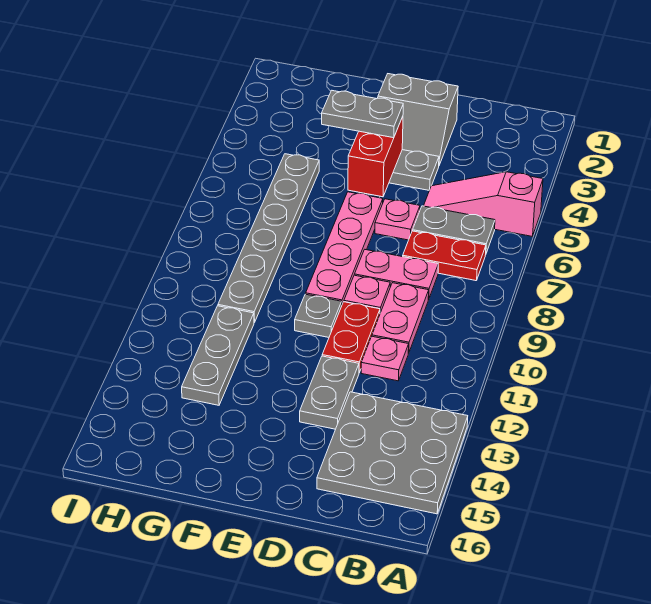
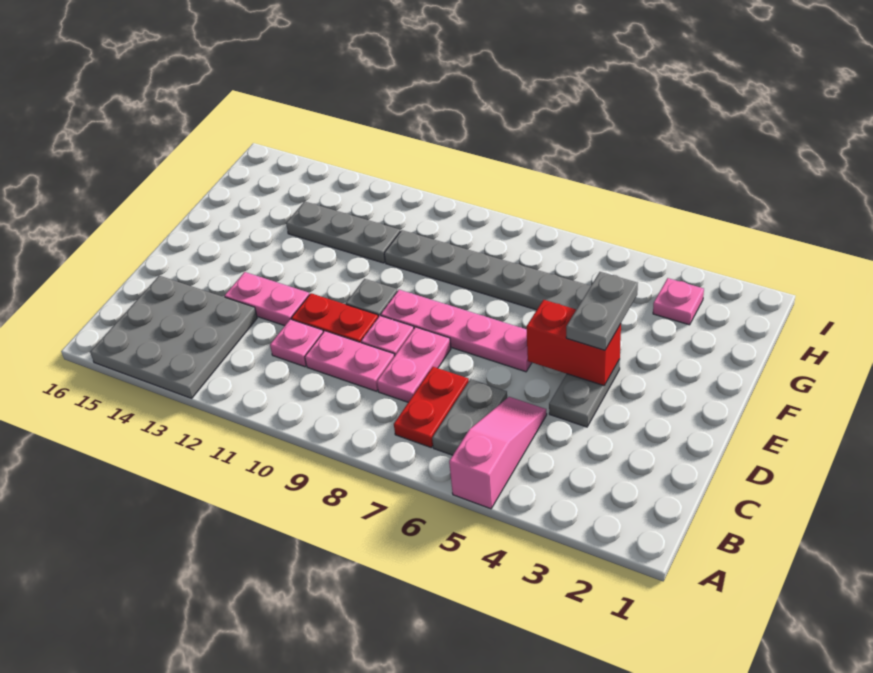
grey slope D2:E3 level 1 top 2 -> none
pink plate D6 level 1 -> pink plate H3 level 1
grey plate D12:D13 level 1 -> pink plate D12:D13 level 1

